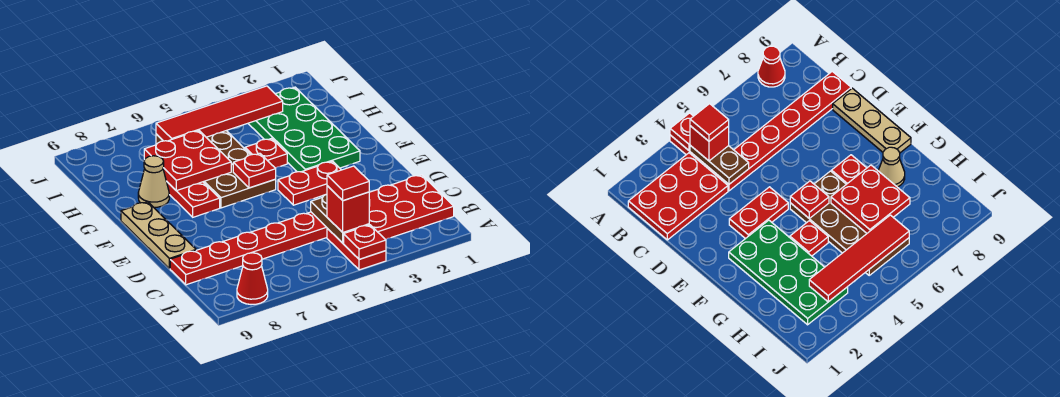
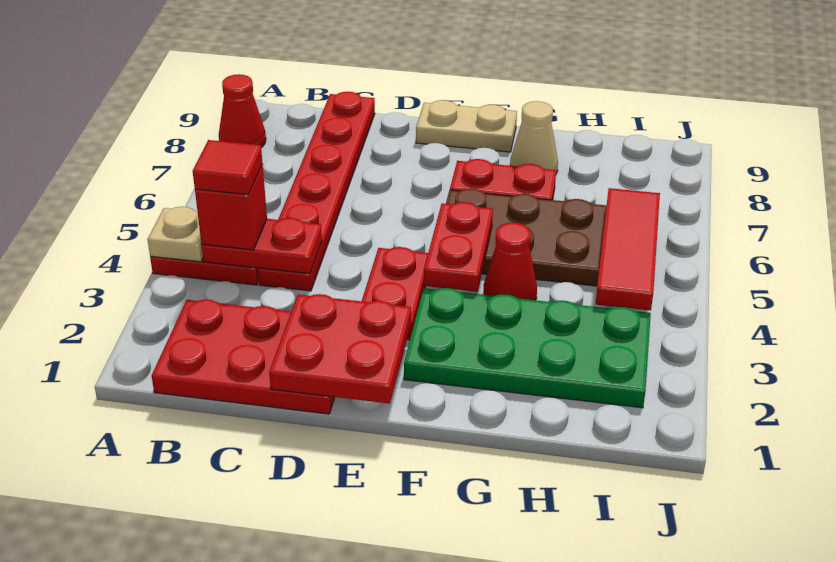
red plate A4 level 2 -> tan plate A4 level 2
red plate B1:C3 level 1 -> red plate B1:D2 level 1
brown plate B4:C4 level 2 -> red plate B4:C4 level 2
tan plate D9:F9 level 1 -> tan plate E9:F9 level 1
red plate F5 level 2 -> red plate F4:F5 level 2
red plate G4 level 1 -> red cone G4 level 1
red plate G6:H7 level 2 -> red plate D1:E2 level 2
red tile I3:I6 level 2 -> red tile I4:I6 level 2

